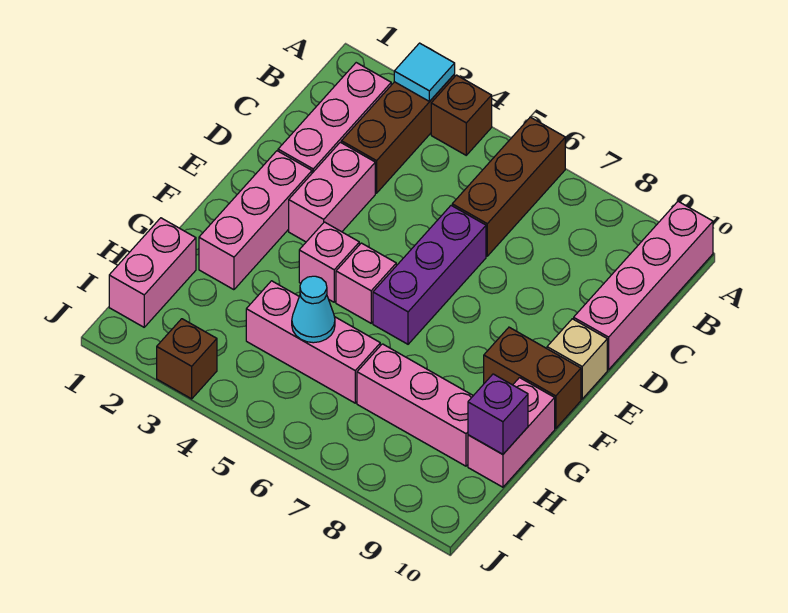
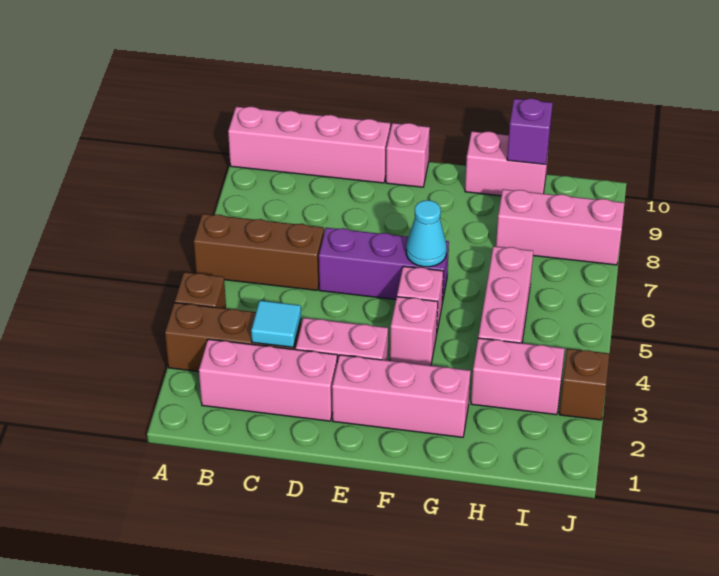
cyan tile A3 level 2 -> cyan tile C3 level 2
tan brick E10 level 1 -> pink brick E10 level 1
brown brick F9:F10 level 1 -> none
pink brick H1:I1 level 1 -> pink brick H3:I3 level 1
cyan cone H5 level 2 -> cyan cone F6 level 2
pink brick H7:H9 level 1 -> pink brick H8:J8 level 1

